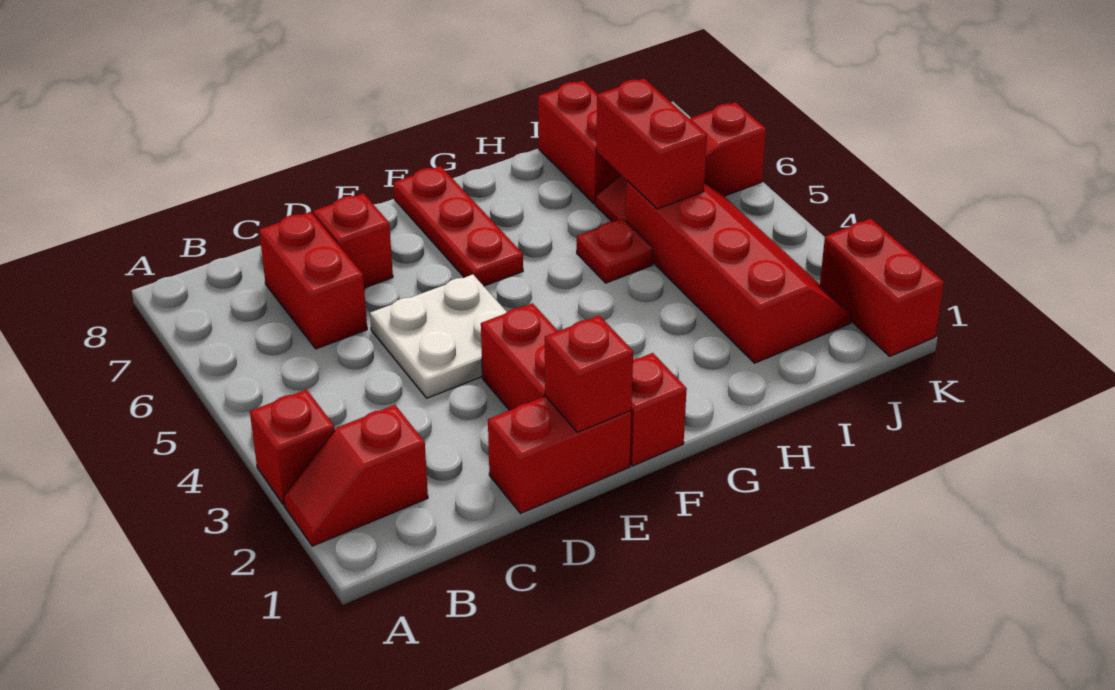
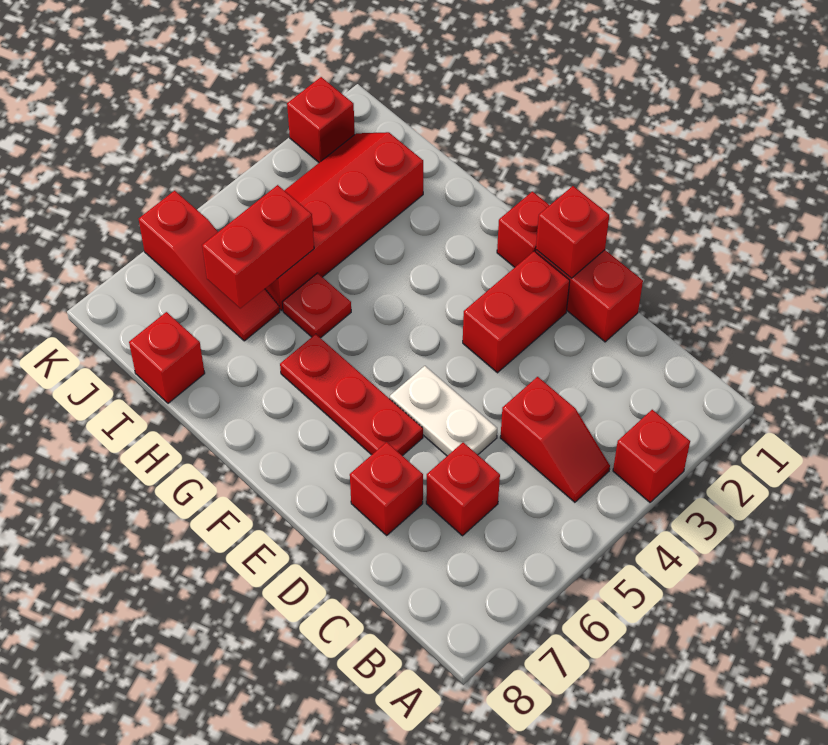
red slope A2:B2 level 1 top B -> red slope B4:C4 level 1 top C
red brick C6:C7 level 1 -> red brick C6 level 1
white plate D4:E5 level 1 -> white plate D5:E5 level 1
red plate F6:F8 level 1 -> red plate E6:G6 level 1
red brick I7:I8 level 1 -> red brick I8 level 1
red brick K1:K2 level 1 -> red brick K2 level 1

